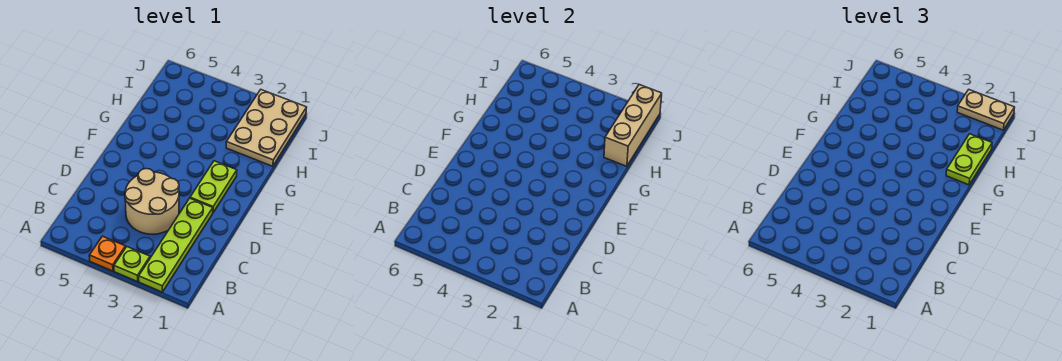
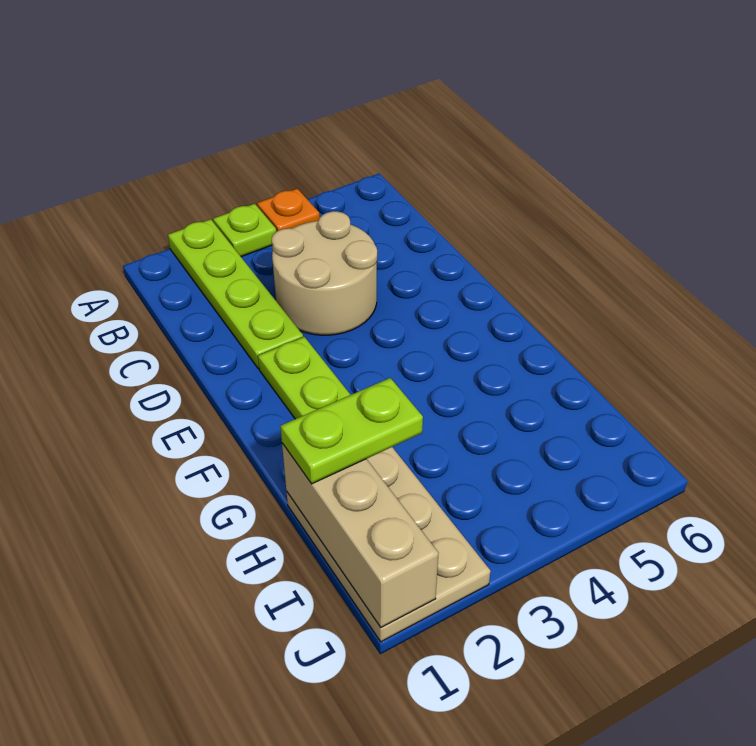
lime plate G1:H1 level 3 -> lime plate H1:H2 level 3
tan plate J1:J2 level 3 -> none

